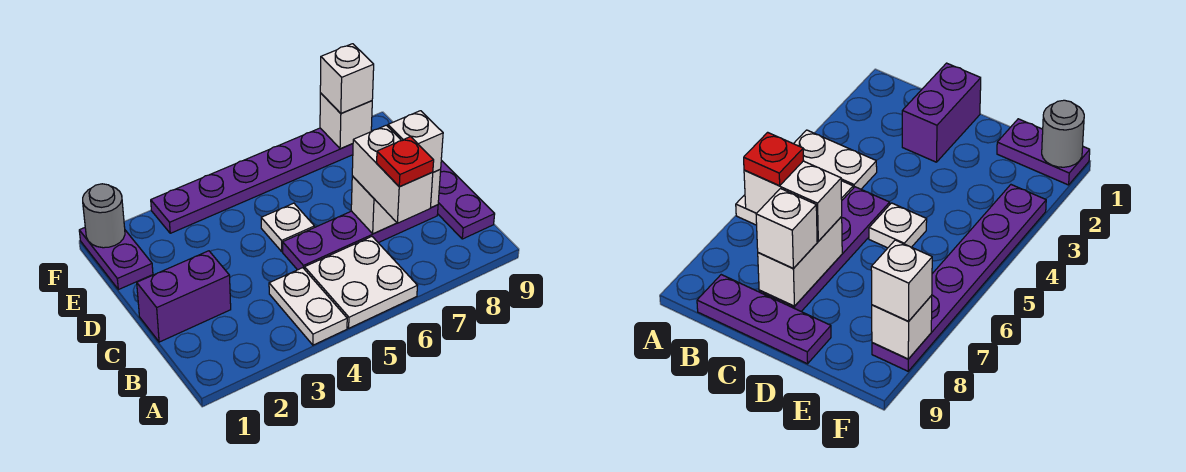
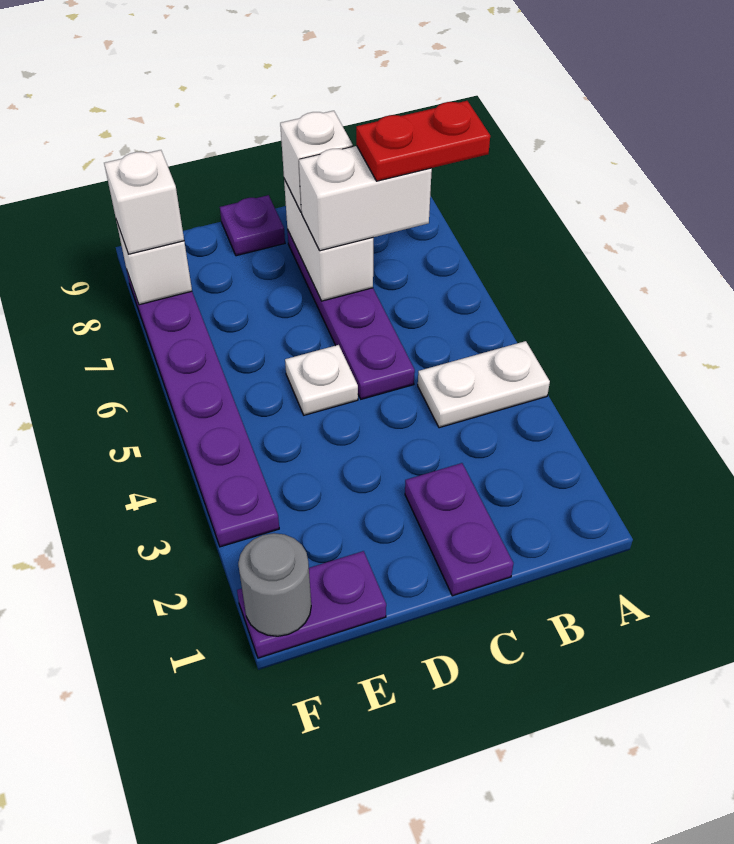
white plate A5:B6 level 1 -> none
red plate B7 level 4 -> red plate A7:B7 level 4
purple plate B9:D9 level 1 -> purple plate D9 level 1
purple brick C1:C2 level 1 -> purple plate C1:C2 level 1

